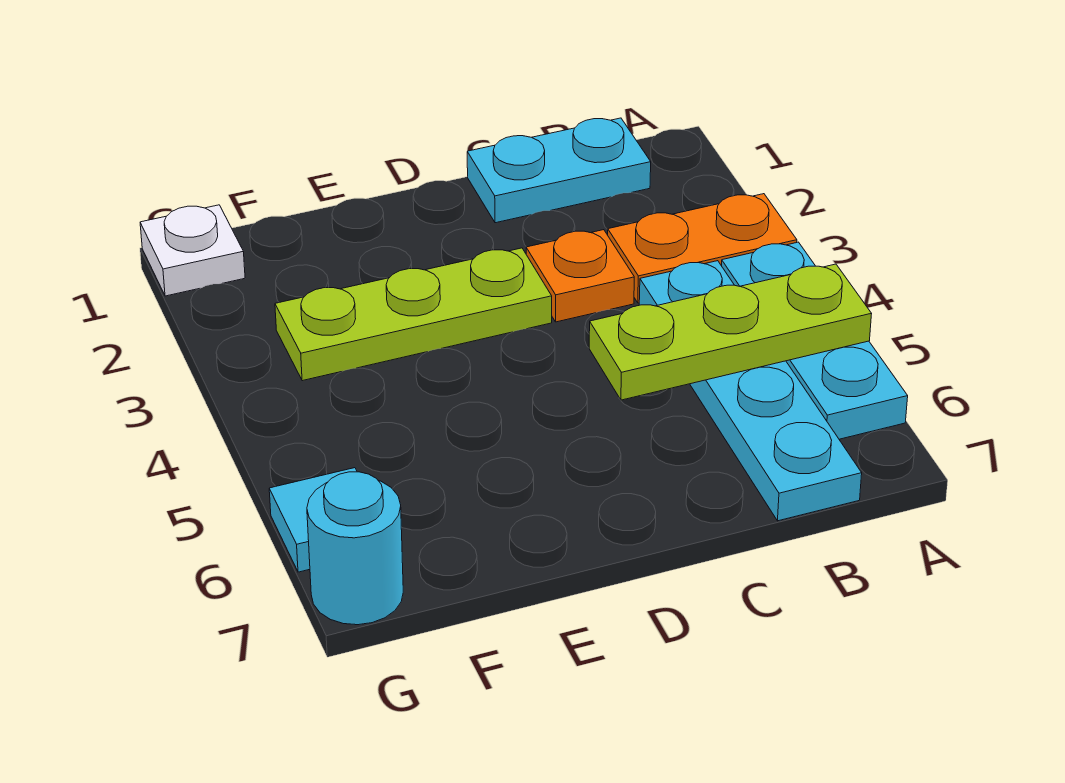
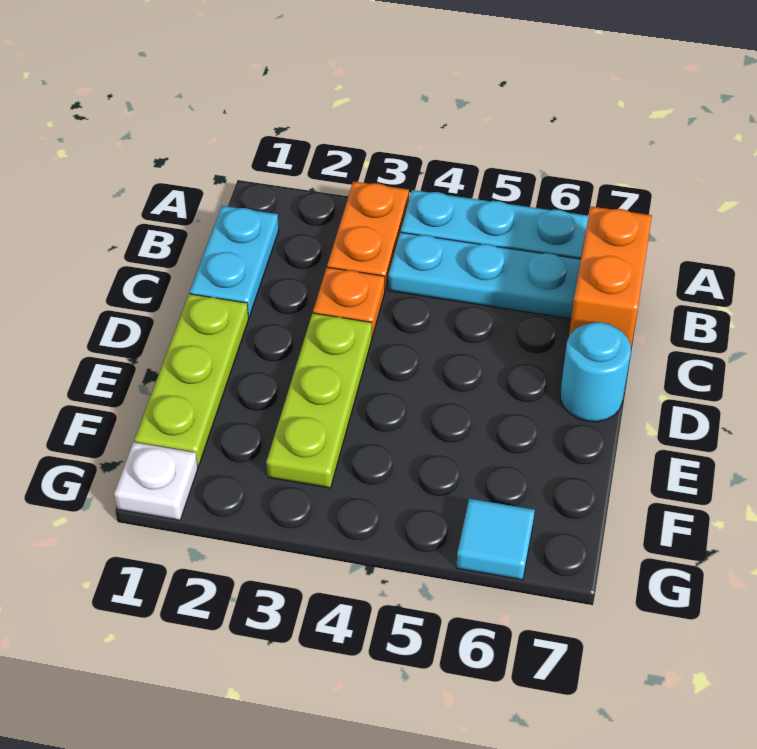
lime plate A5:C5 level 2 -> lime plate D1:F1 level 1
none -> orange brick B7:C7 level 2
cyan round brick G7 level 1 -> cyan round brick D7 level 1

